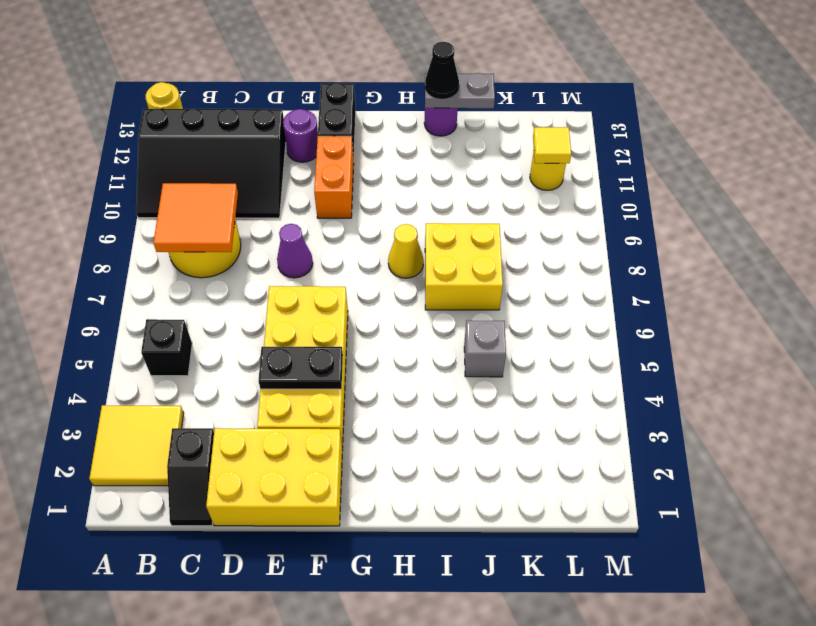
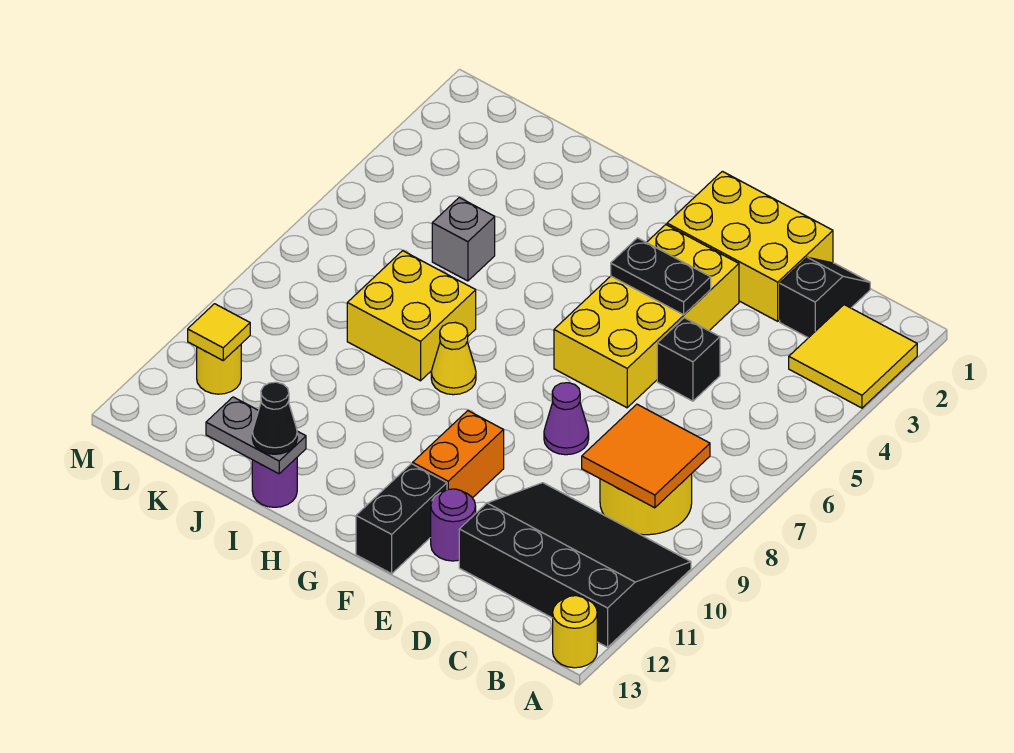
black brick B5 level 1 -> black brick D5 level 1

